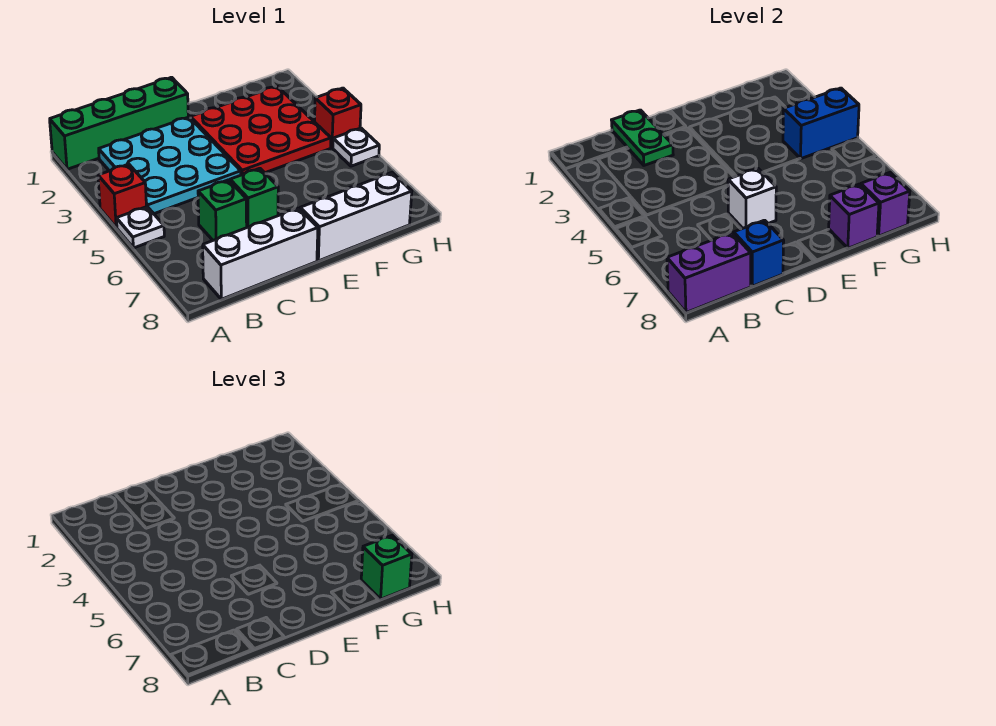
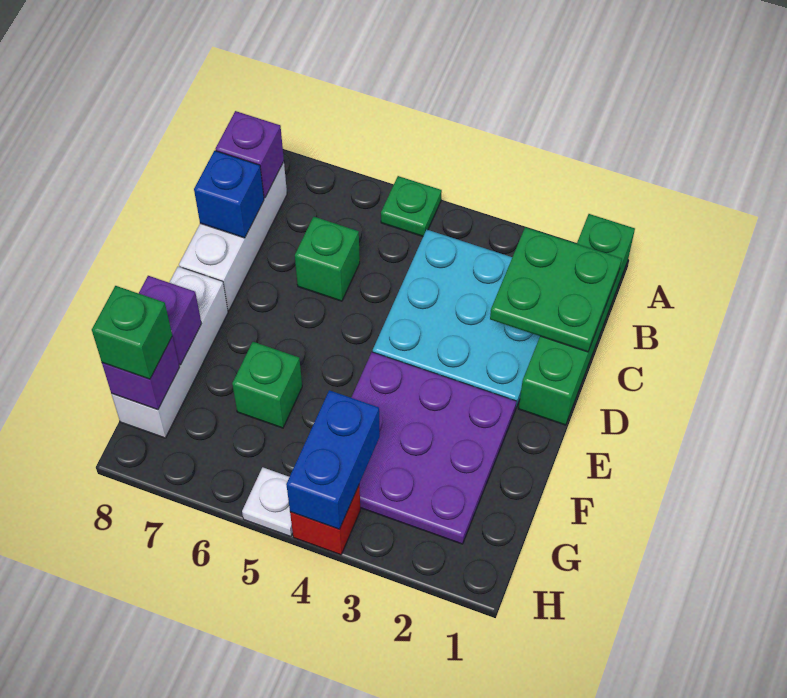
red brick A4 level 1 -> none
white plate A5 level 1 -> green plate A5 level 1
purple brick A8:B8 level 2 -> purple brick B8 level 2
green plate C1:C2 level 2 -> green plate B1:C2 level 2
green brick D6 level 1 -> green brick F6 level 1
white brick D6 level 2 -> none
red plate E2:G4 level 1 -> purple plate E2:G4 level 1

